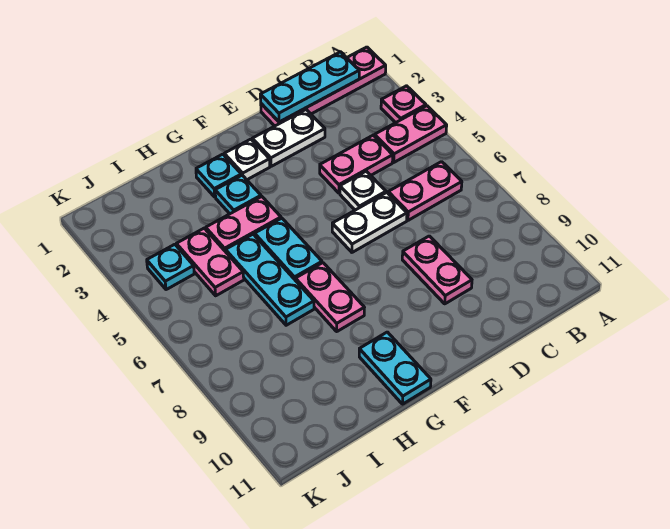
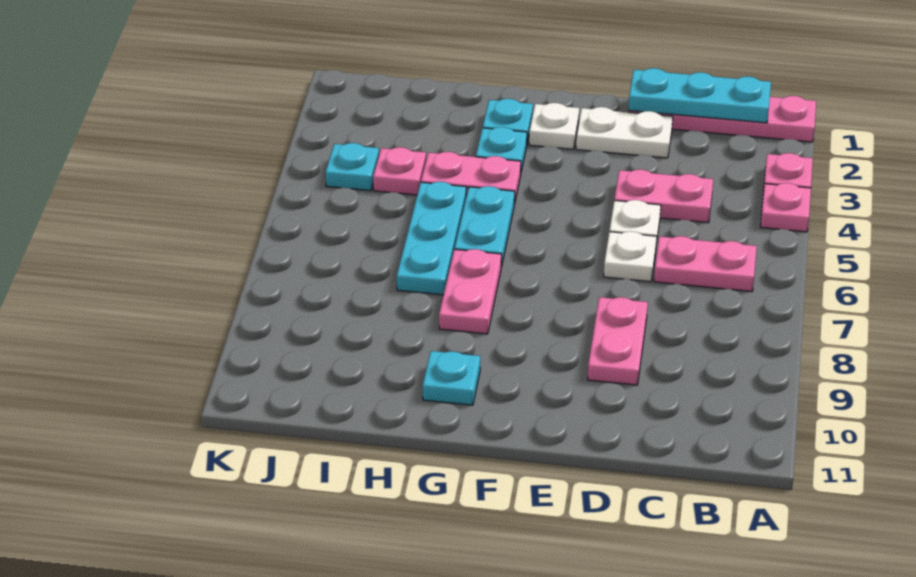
pink plate A4:B4 level 1 -> pink plate A4 level 1
white plate D6:E6 level 1 -> white plate D6 level 1
cyan plate G10:G11 level 1 -> cyan plate G10 level 1
pink plate I4:I5 level 1 -> pink plate I4 level 1

